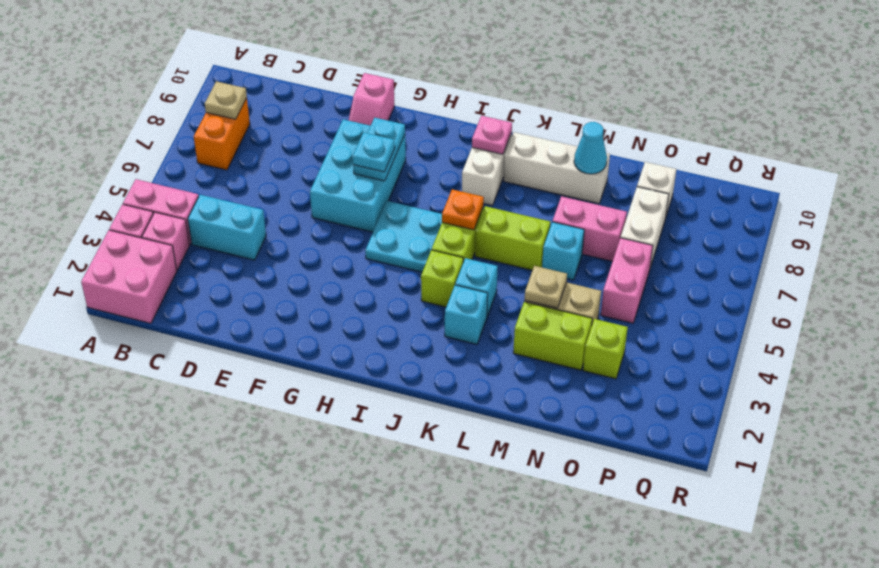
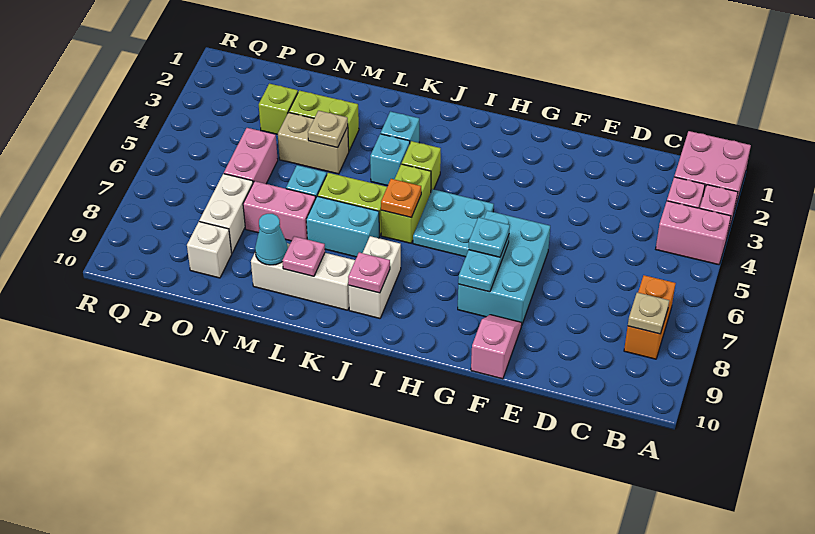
cyan brick C4:D4 level 1 -> cyan brick K7:L7 level 1
none -> pink plate L9 level 2

